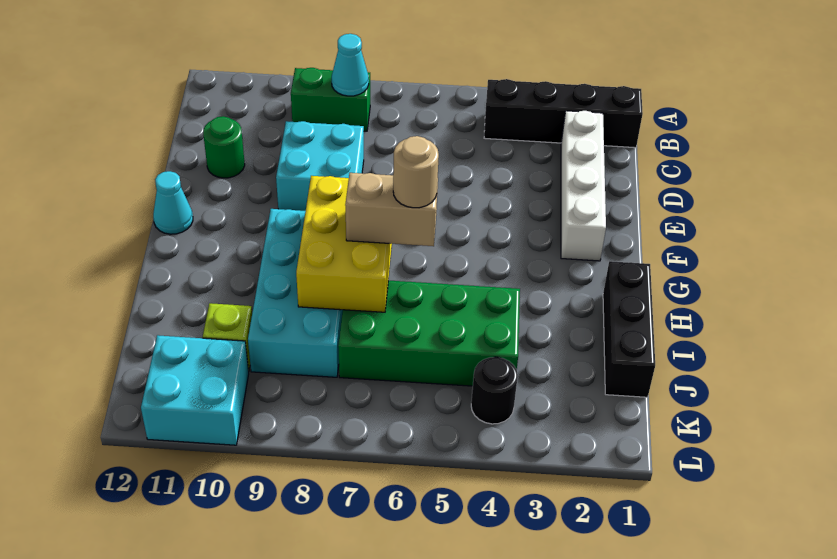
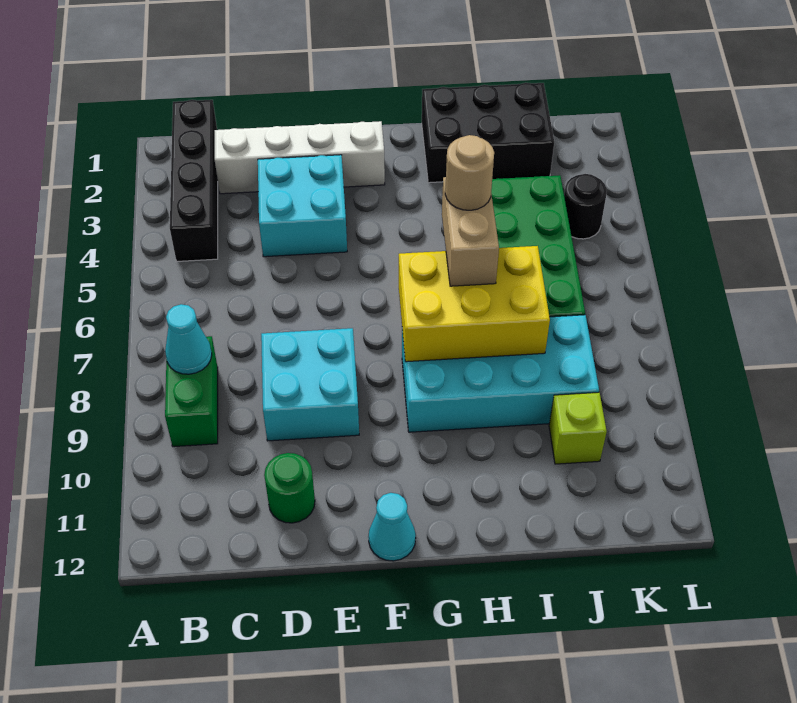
black brick H1:J1 level 1 -> black brick H1:J2 level 1
cyan brick K10:L11 level 1 -> cyan brick D3:E4 level 1

